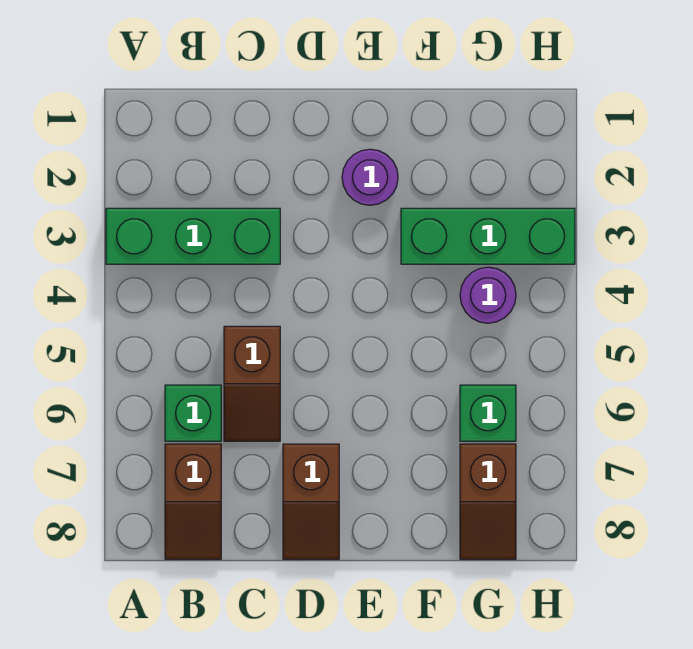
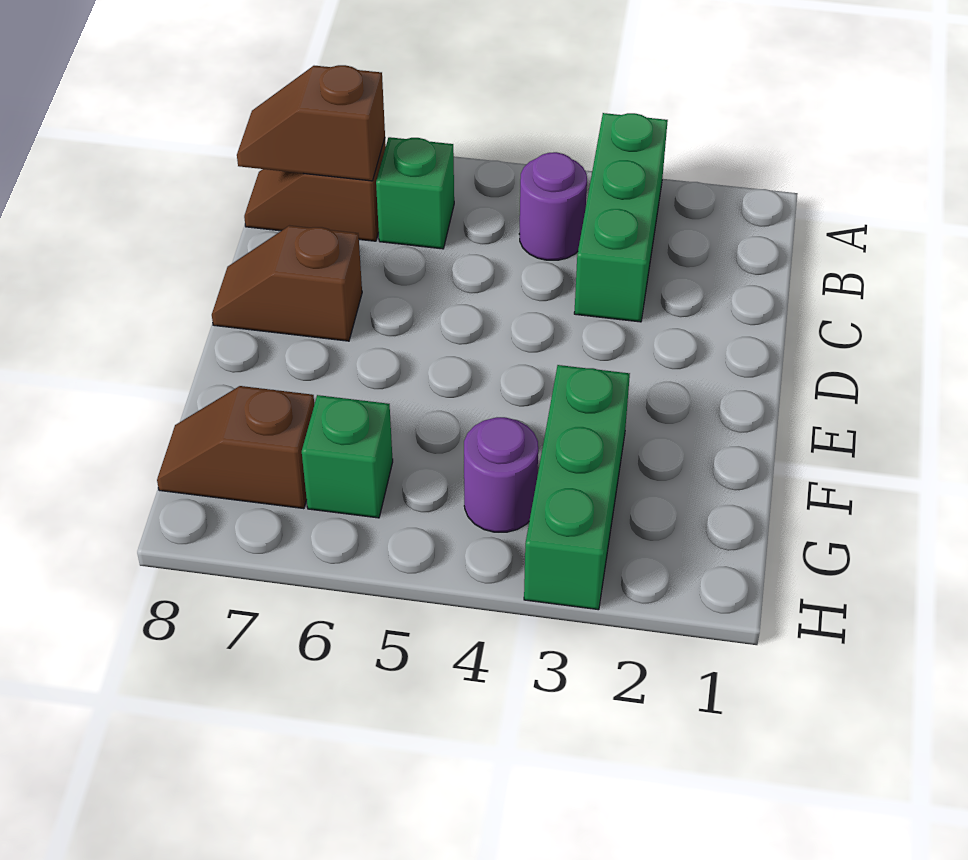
brown slope C5:C6 level 1 top 5 -> brown slope B7:B8 level 2 top 7
purple round brick E2 level 1 -> purple round brick B4 level 1

